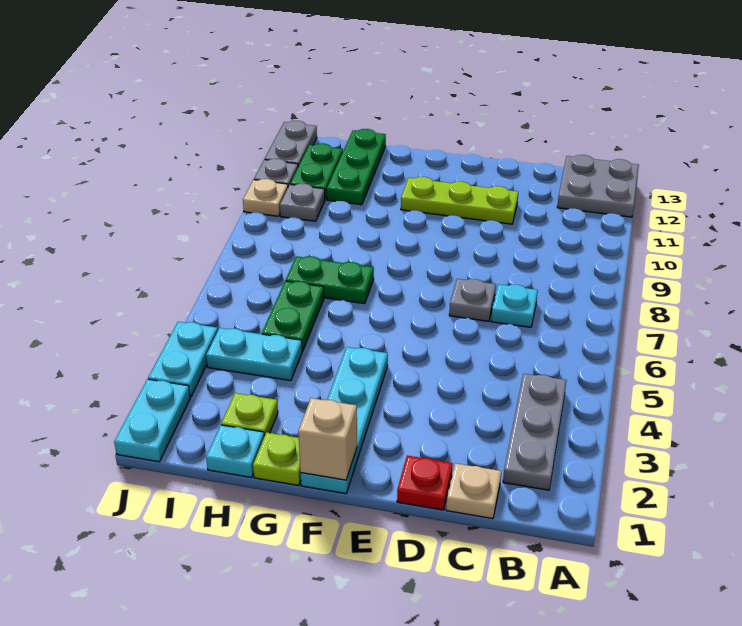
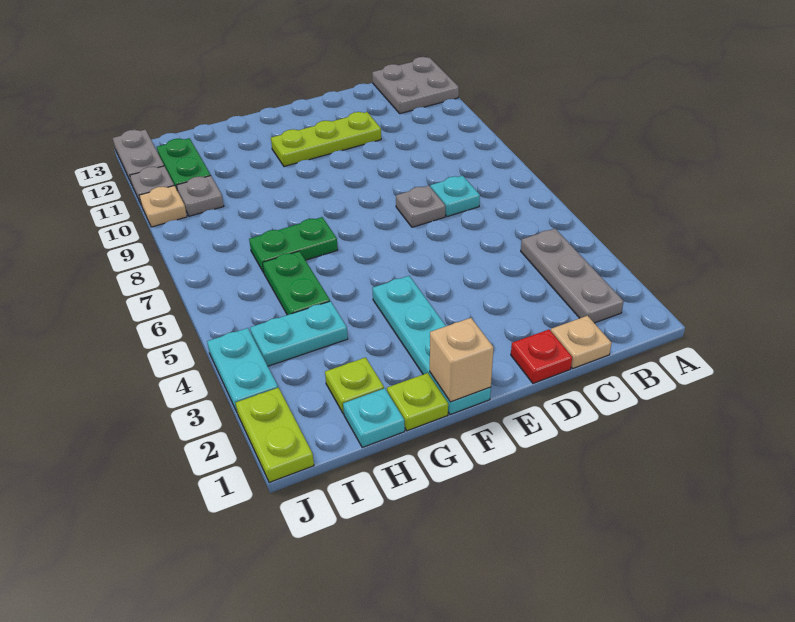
green plate H11:H13 level 1 -> none
cyan plate J1:J2 level 1 -> lime plate J1:J2 level 1

